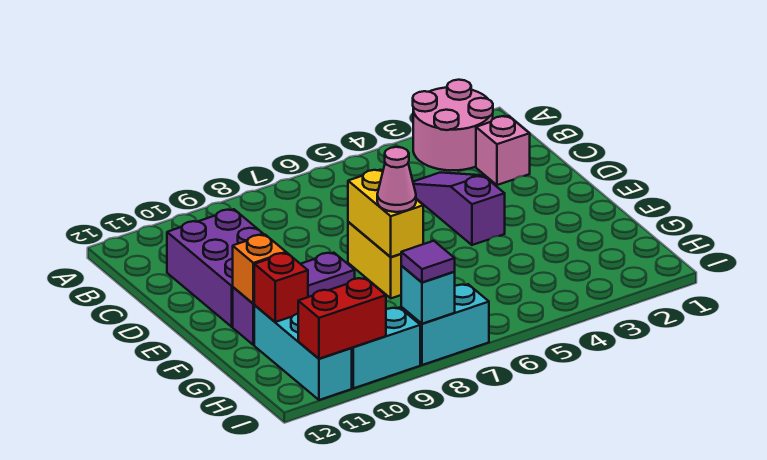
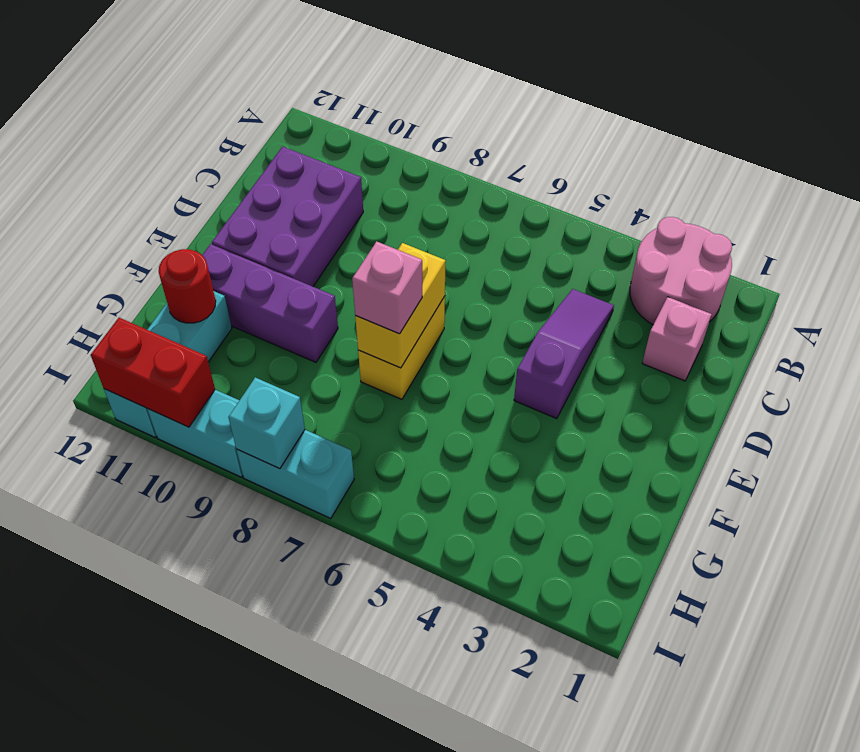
pink cone F7 level 3 -> pink brick F7 level 3
orange brick F11 level 2 -> none
red brick G11 level 2 -> red round brick G11 level 2
purple tile I8 level 3 -> none

